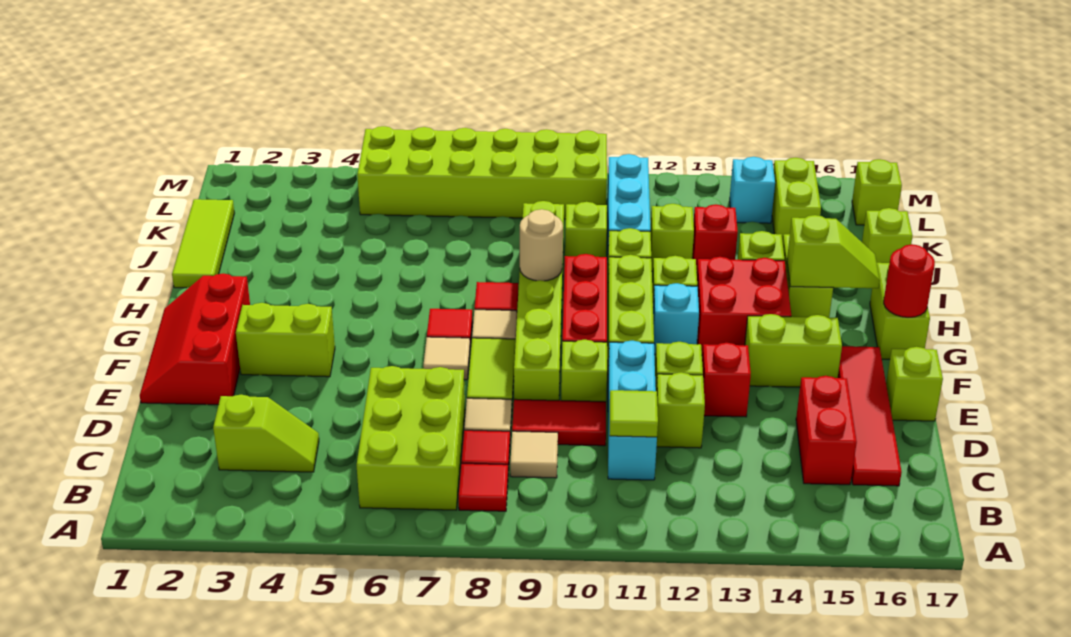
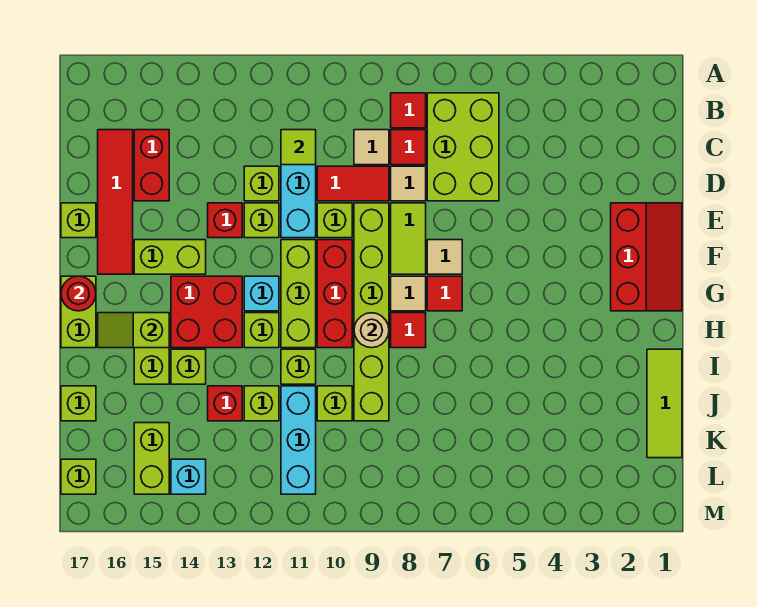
lime slope C3:C4 level 1 top 3 -> none
lime brick F3:F4 level 1 -> none
lime brick L5:M10 level 1 -> none

